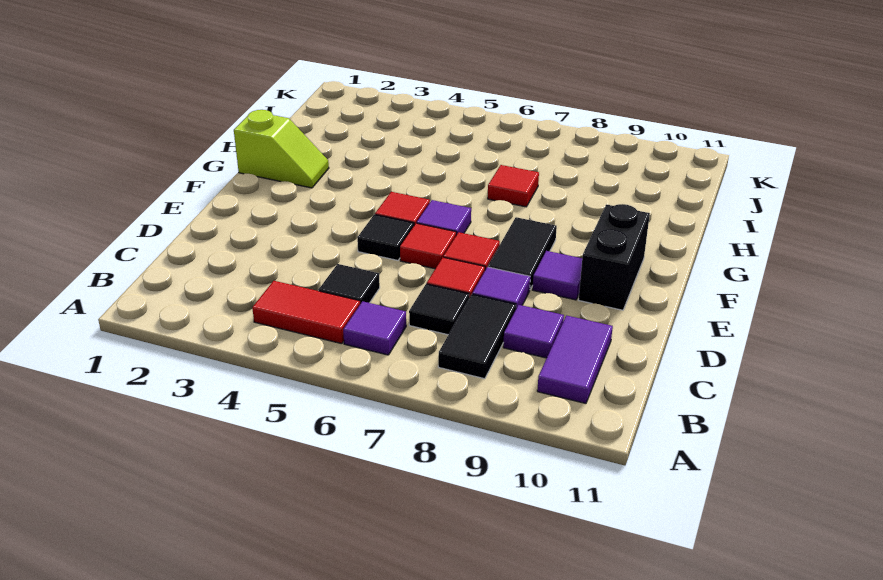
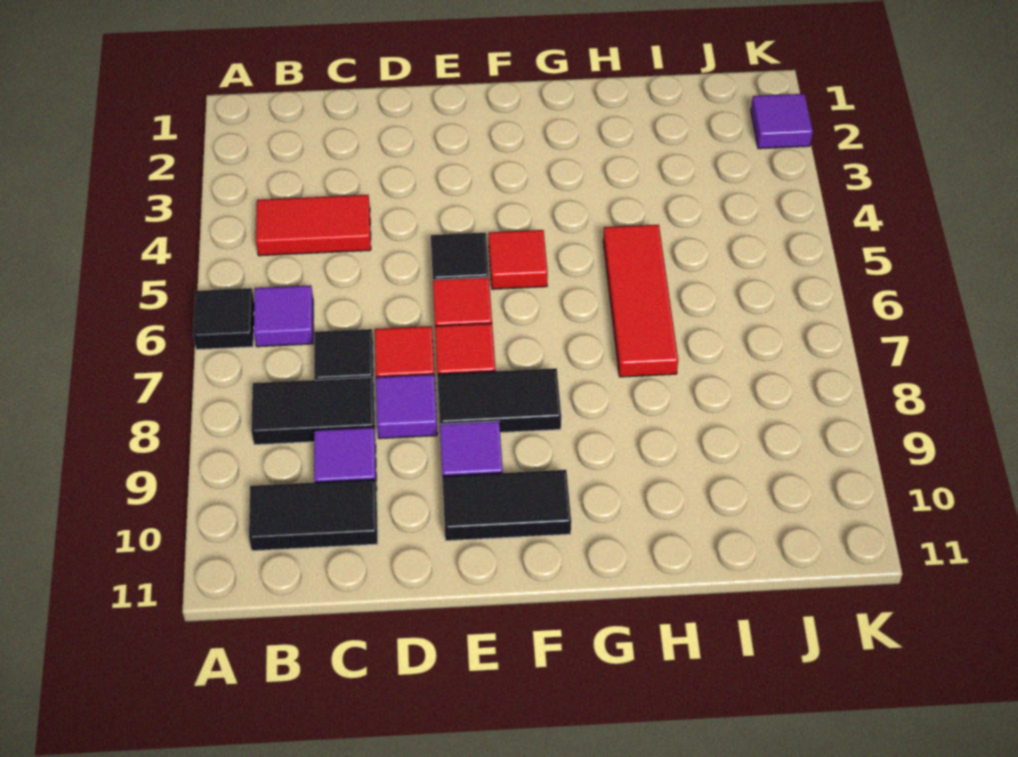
red tile B4:B5 level 1 -> red tile B4:C4 level 1
purple tile B10:C10 level 1 -> black tile B10:C10 level 1
black tile C5 level 1 -> black tile A6 level 1
black brick E10:F10 level 1 -> black tile E10:F10 level 1
purple tile F6 level 1 -> purple tile K2 level 1
lime slope G1:G2 level 1 top 1 -> none
red tile H7 level 1 -> red tile H5:H7 level 1

